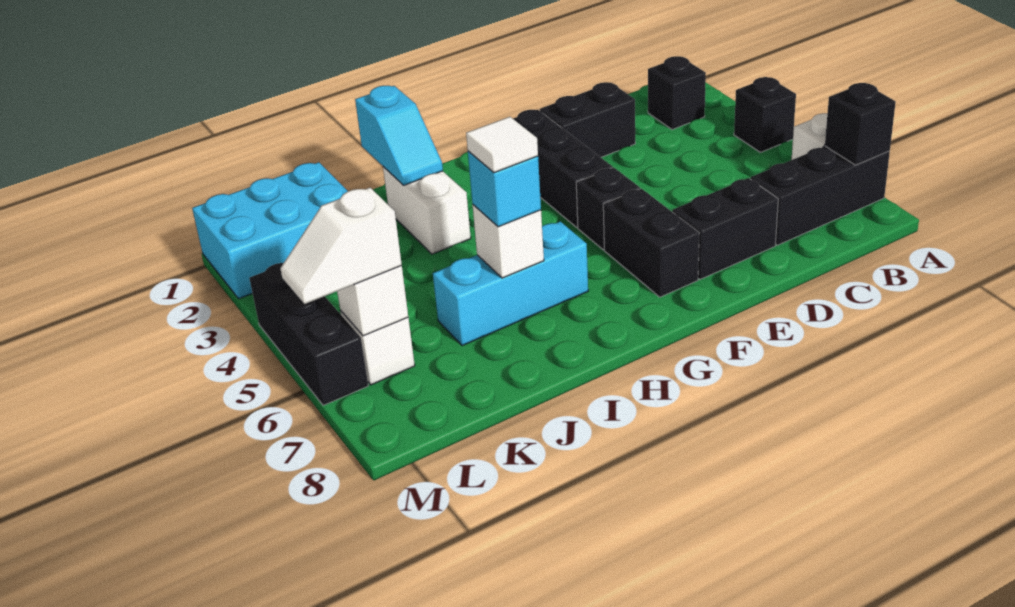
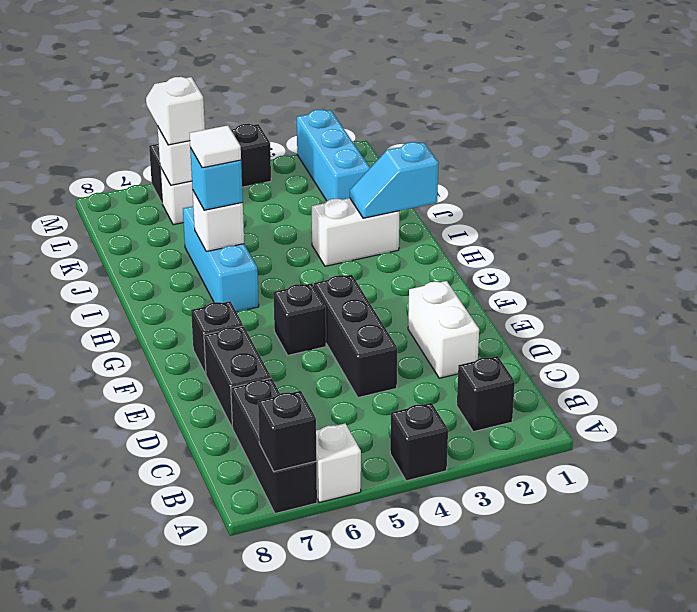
black brick D2:E2 level 1 -> white brick D2:E2 level 1
black brick F2:F4 level 1 -> black brick D4:F4 level 1
black brick F6:F7 level 1 -> black brick F7 level 1
cyan brick K1:M2 level 1 -> cyan brick K2:M2 level 1

